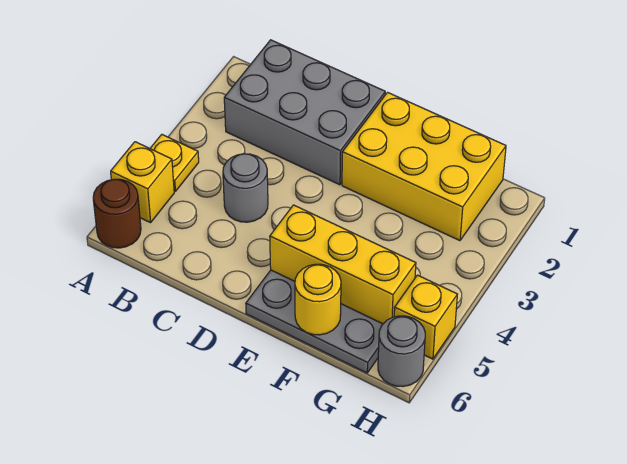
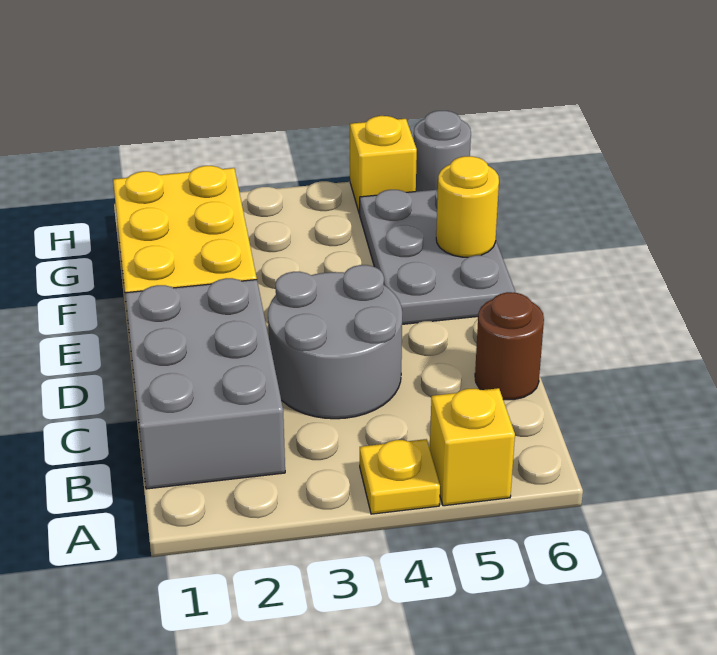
brown round brick A6 level 1 -> brown round brick C6 level 1
grey round brick C4 level 1 -> grey round brick C3:D4 level 1
yellow brick E5:G5 level 2 -> none

